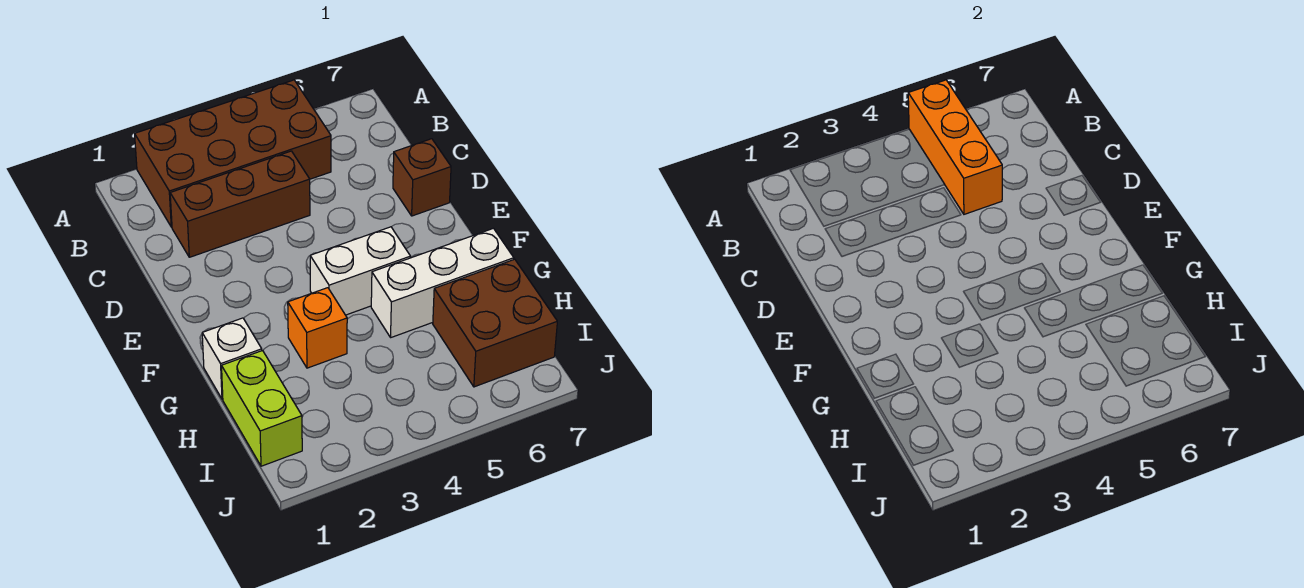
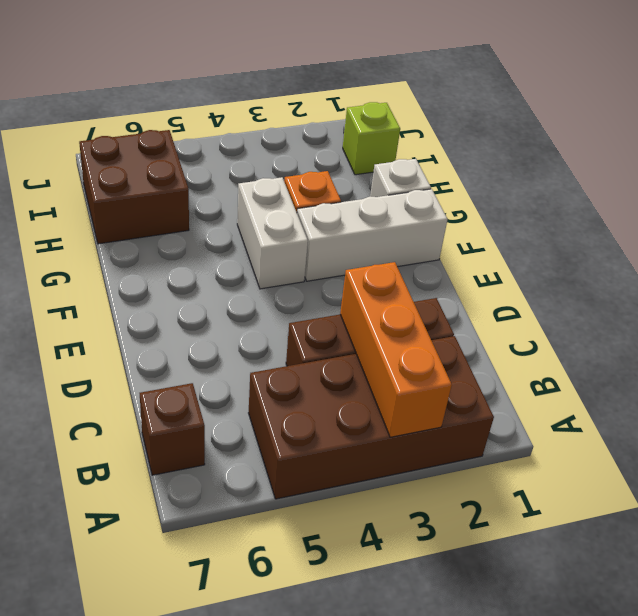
orange brick A5:C5 level 2 -> orange brick A3:C3 level 2
brown brick D7 level 1 -> brown brick B7 level 1
white brick F4:F5 level 1 -> white brick F4:G4 level 1
white brick G5:G7 level 1 -> white brick F1:F3 level 1
lime brick H1:I1 level 1 -> lime brick I1 level 1

